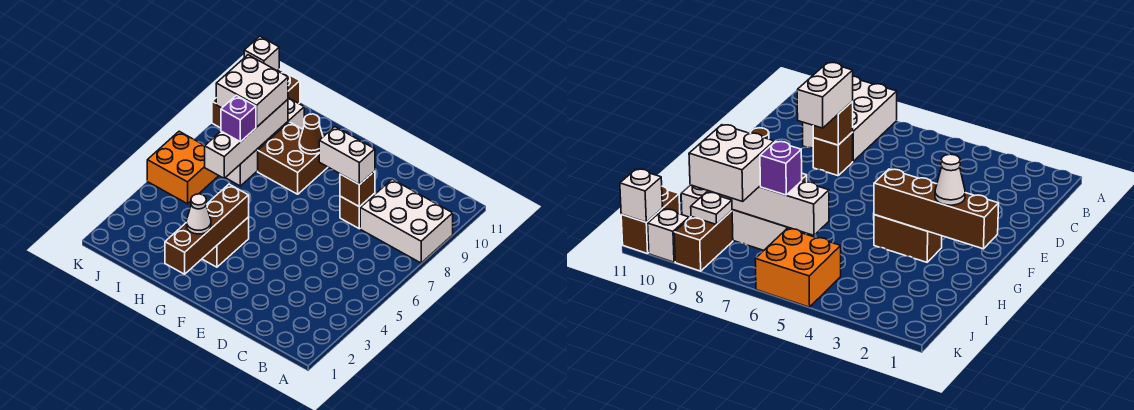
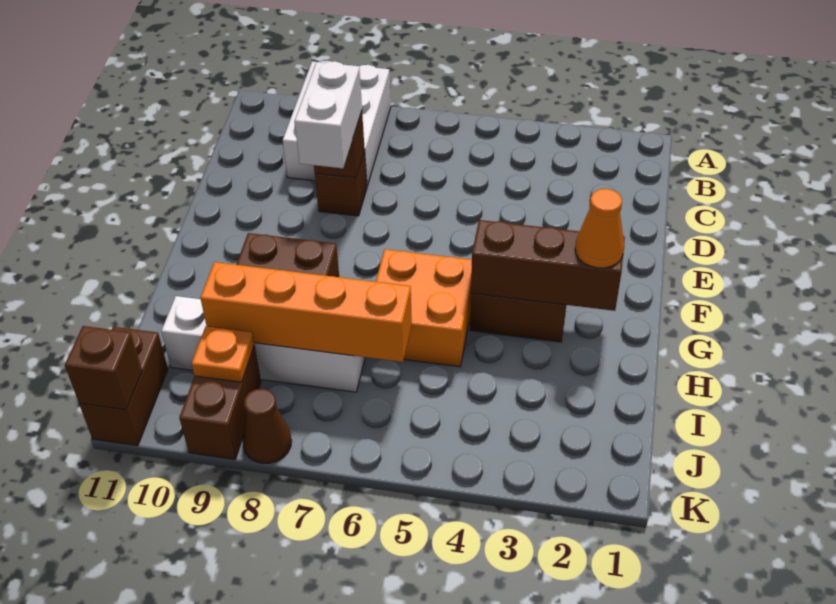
brown brick G1:G4 level 2 -> brown brick G2:G4 level 2
white cone G2 level 3 -> orange cone G2 level 3
brown cone G9 level 2 -> brown cone K8 level 1
white brick I6:I9 level 2 -> orange brick I6:I9 level 2
purple brick I7 level 3 -> none
white brick I8:J9 level 3 -> none
orange brick J5:K6 level 1 -> orange brick G5:H6 level 1
white plate J9 level 2 -> orange plate J9 level 2
white brick K10 level 1 -> none
white brick K11 level 2 -> brown brick K11 level 2

